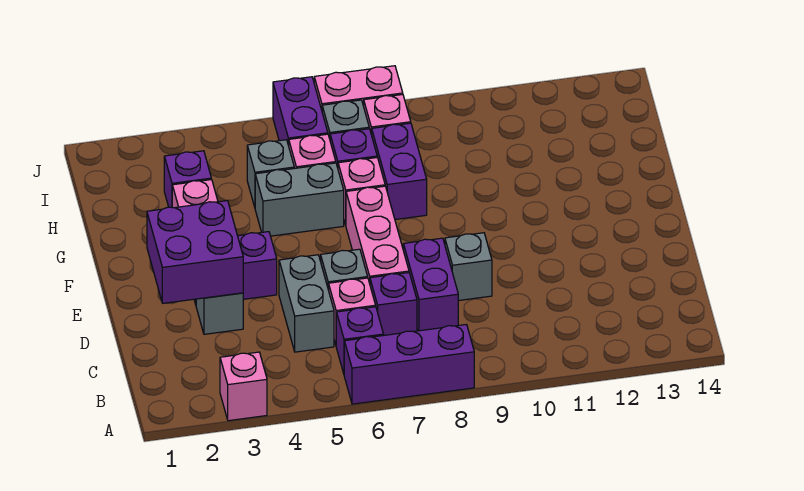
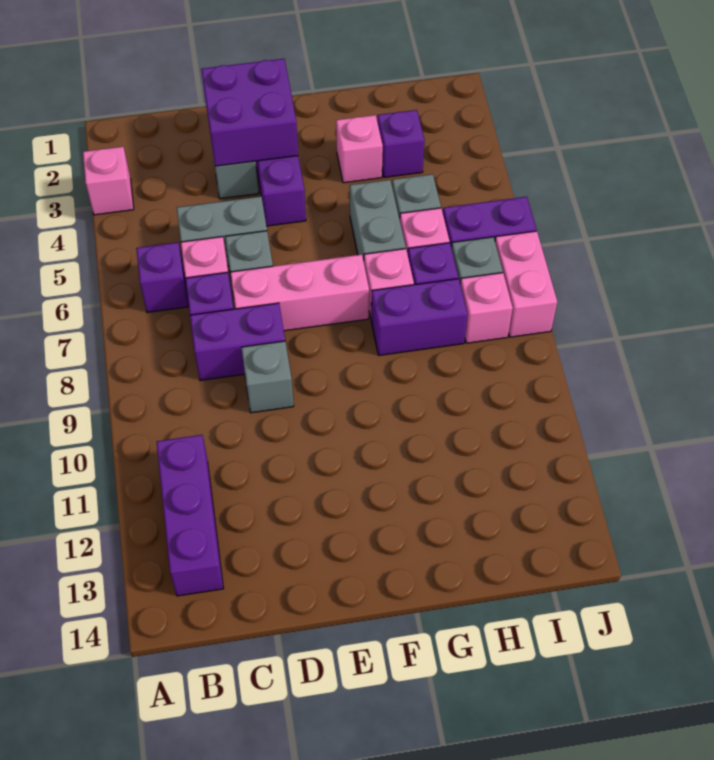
purple brick A6:A8 level 1 -> purple brick B11:B13 level 1

